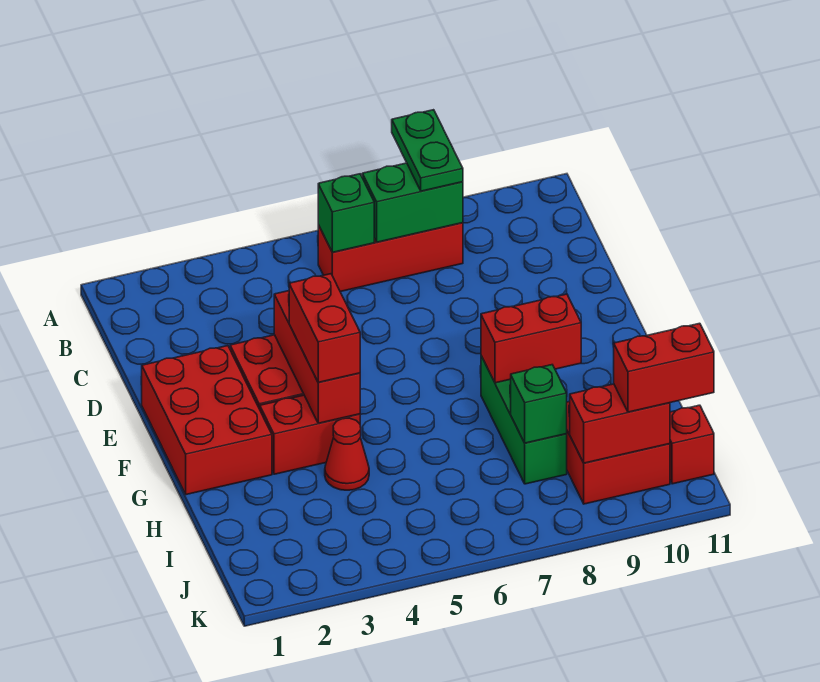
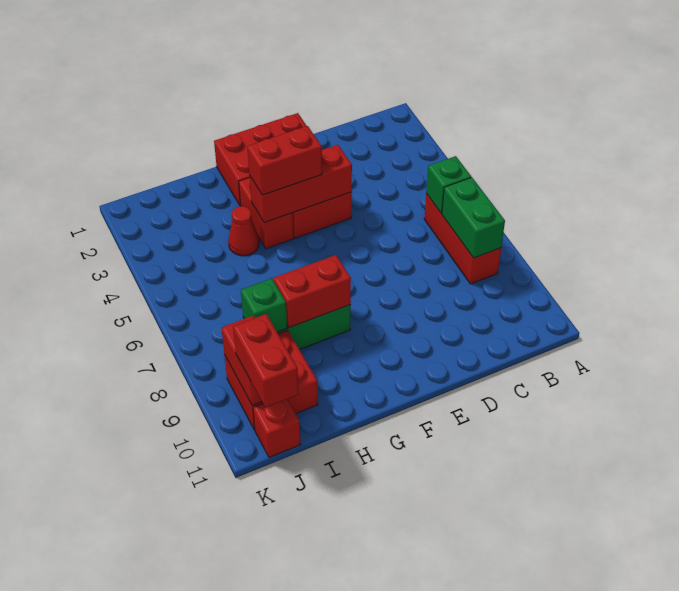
green plate A8:B8 level 3 -> none
red brick G8:G9 level 2 -> red brick G8:H8 level 2

